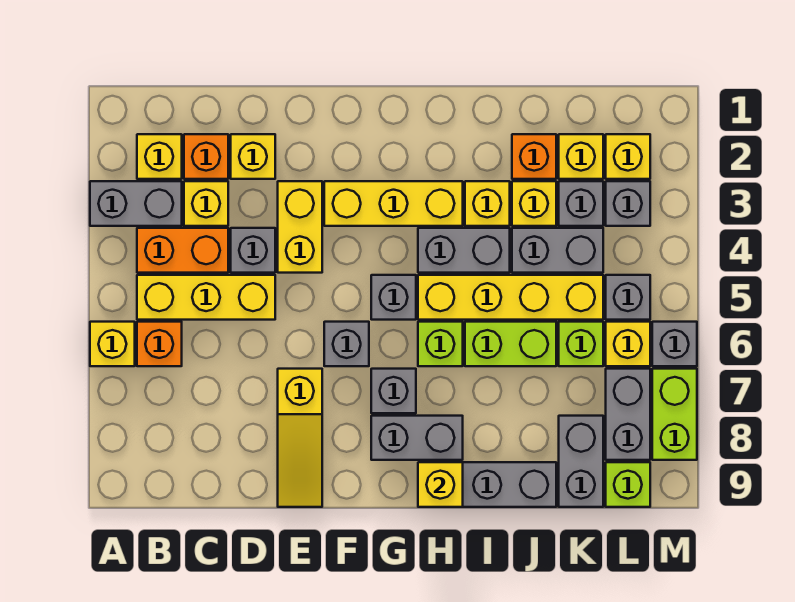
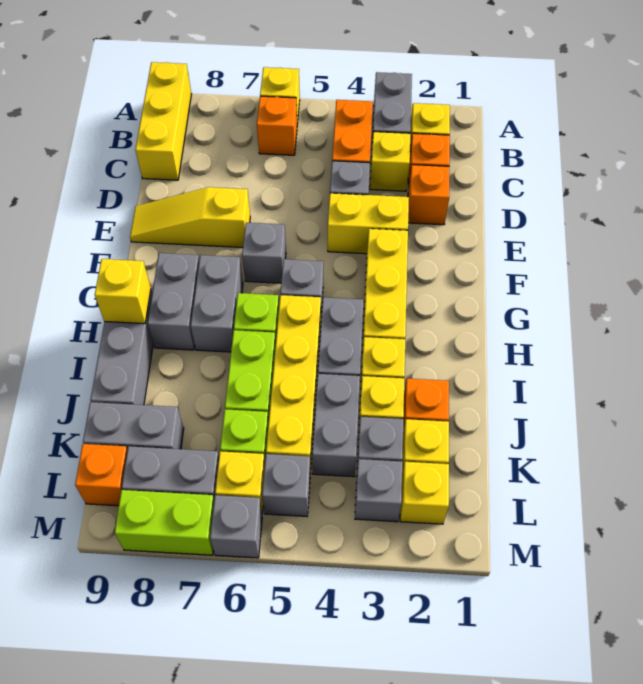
yellow brick B5:D5 level 1 -> yellow brick A9:C9 level 1
yellow brick D2 level 1 -> orange brick D2 level 1
grey brick G7 level 1 -> grey brick G7:H7 level 1
lime brick L9 level 1 -> orange brick L9 level 1

